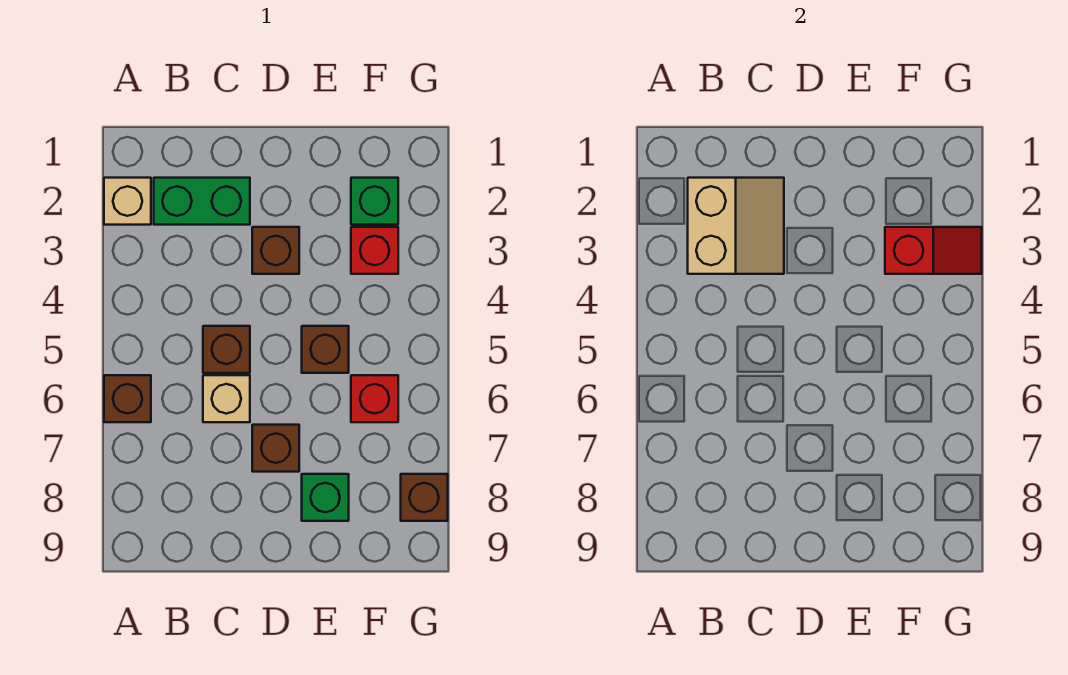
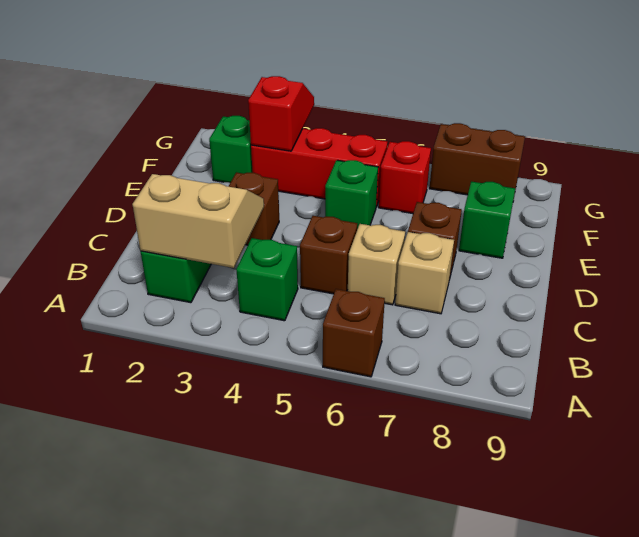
tan brick A2 level 1 -> tan brick C7 level 1
none -> green brick B4 level 1
brown brick E5 level 1 -> green brick E5 level 1
red brick F3 level 1 -> red brick F3:F5 level 1
brown brick G8 level 1 -> brown brick G7:G8 level 1

